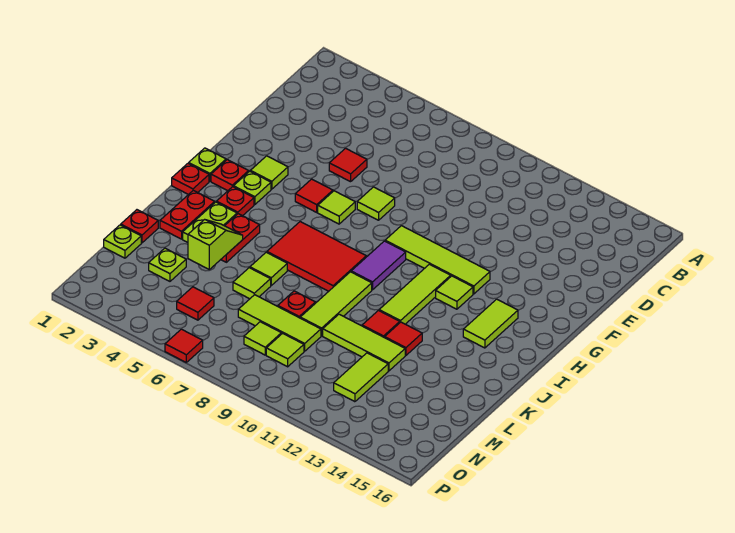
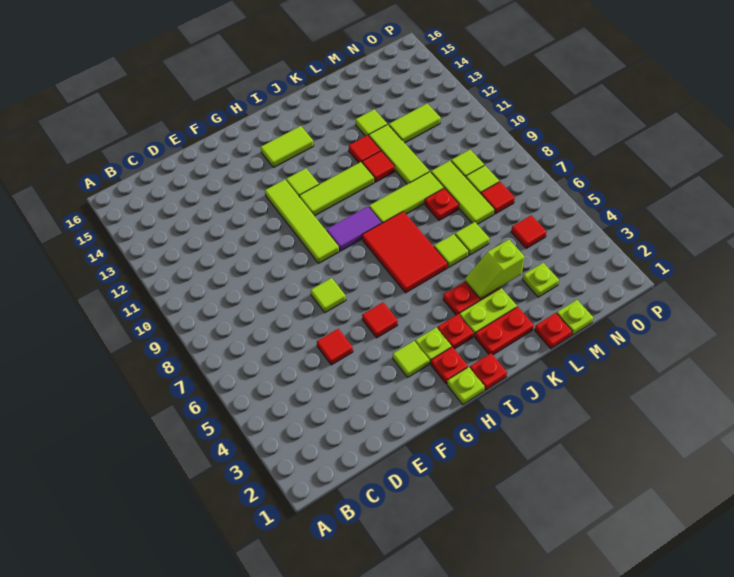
lime tile G6 level 1 -> lime tile L13 level 1
red tile P6 level 1 -> red tile N7 level 1

